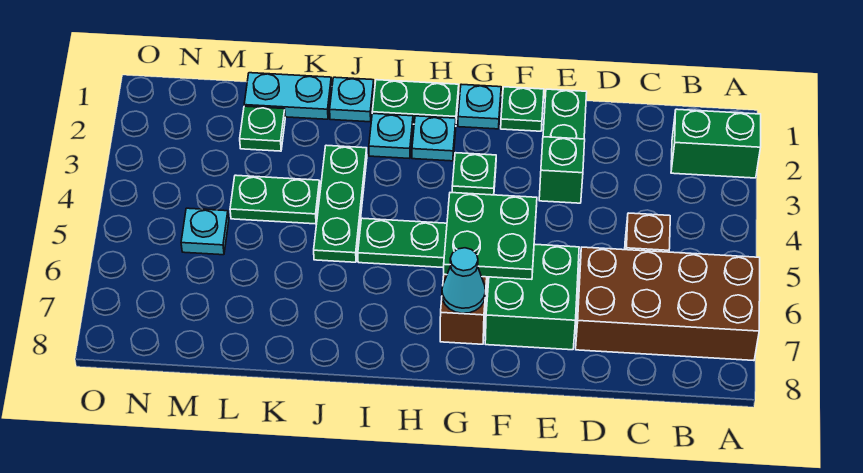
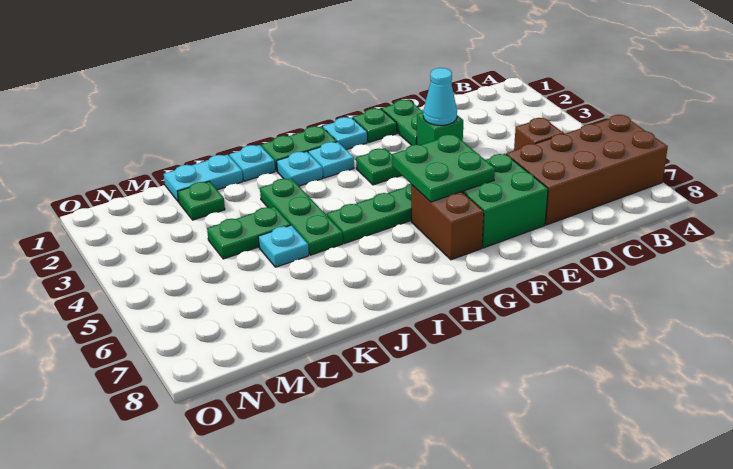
green brick A2:B2 level 1 -> none
cyan cone G7 level 2 -> cyan cone E3 level 2
cyan plate M5 level 1 -> cyan plate K5 level 1

